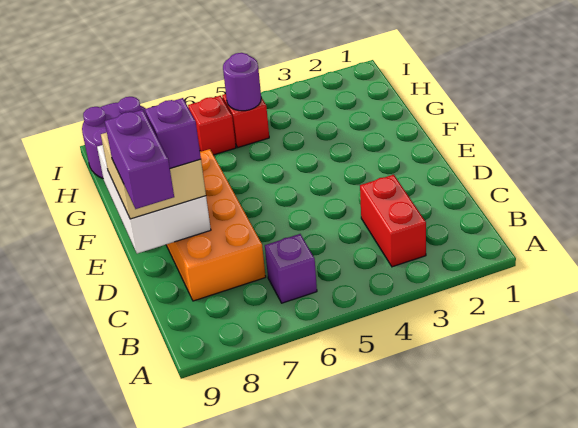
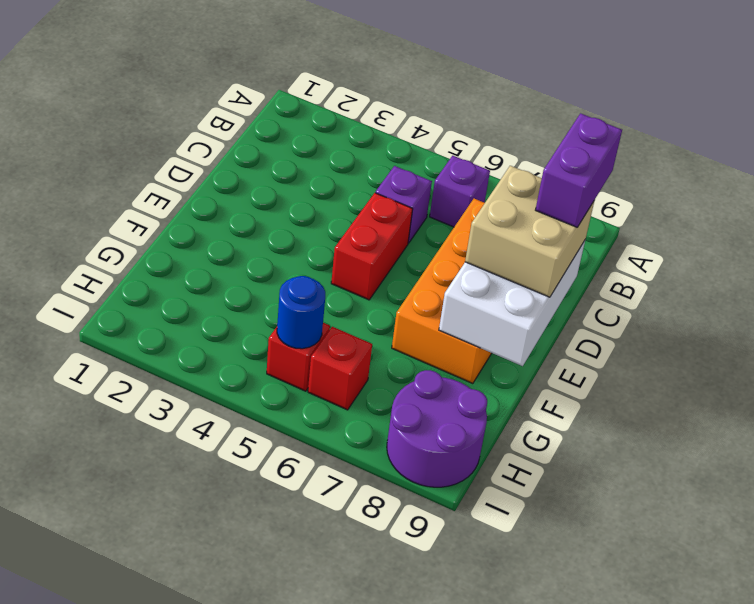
red brick B3:C3 level 1 -> red brick D5:E5 level 1
purple brick D8 level 4 -> purple brick C5 level 1
purple round brick H5 level 2 -> blue round brick H5 level 2

